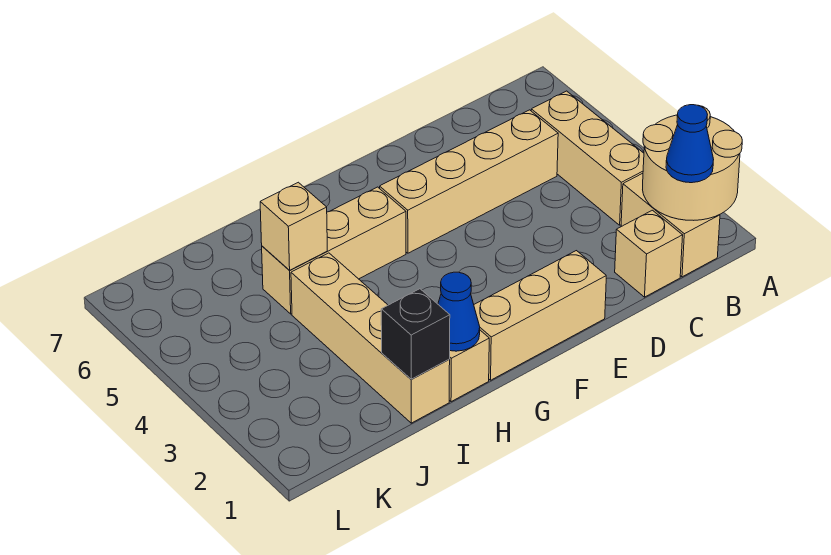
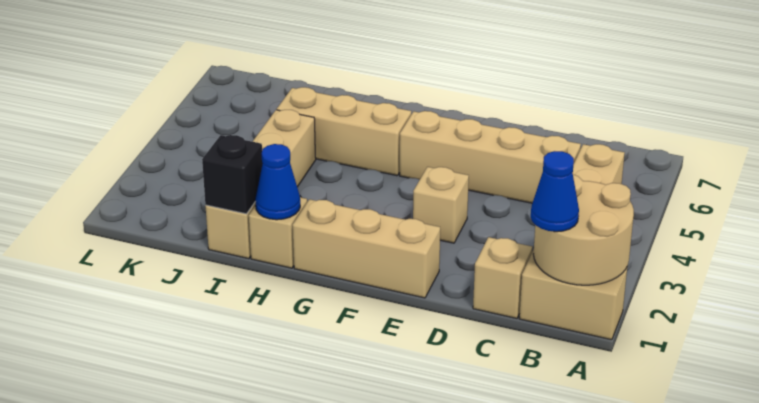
tan brick B1:B2 level 1 -> tan brick A1:B1 level 1
tan brick I5 level 2 -> tan brick E3 level 1

